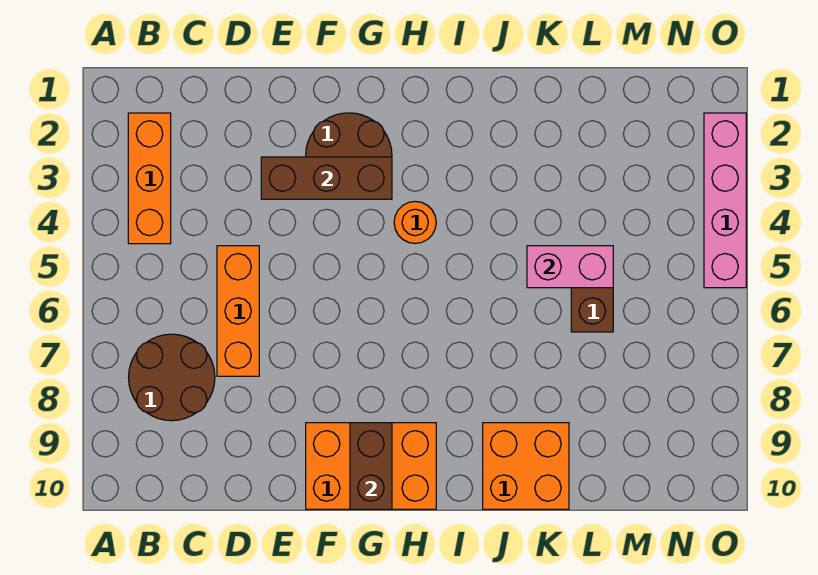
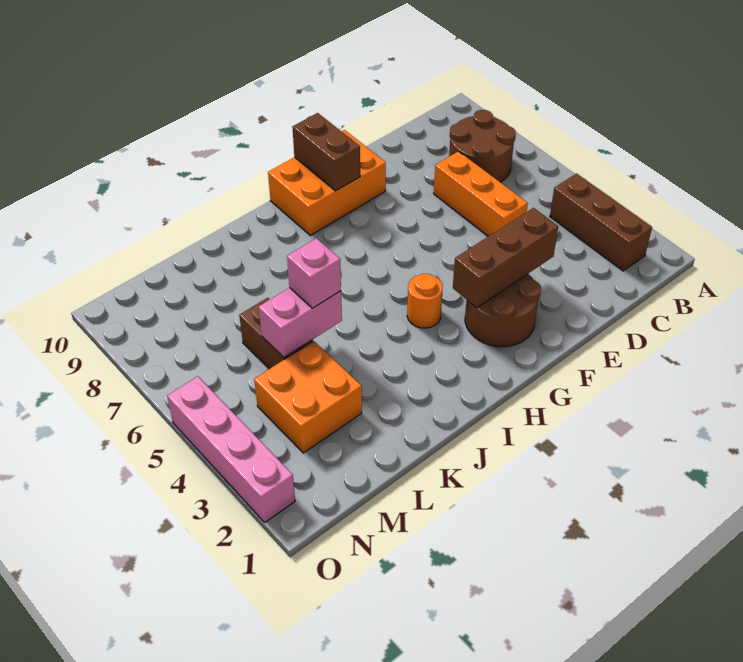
orange brick B2:B4 level 1 -> brown brick B2:B4 level 1
orange brick J9:K10 level 1 -> orange brick L3:M4 level 1
none -> pink brick K5 level 3

